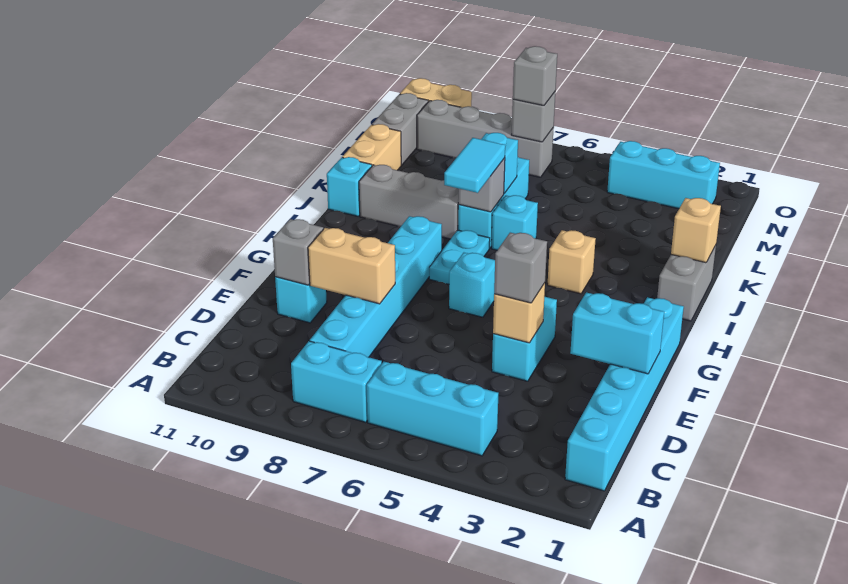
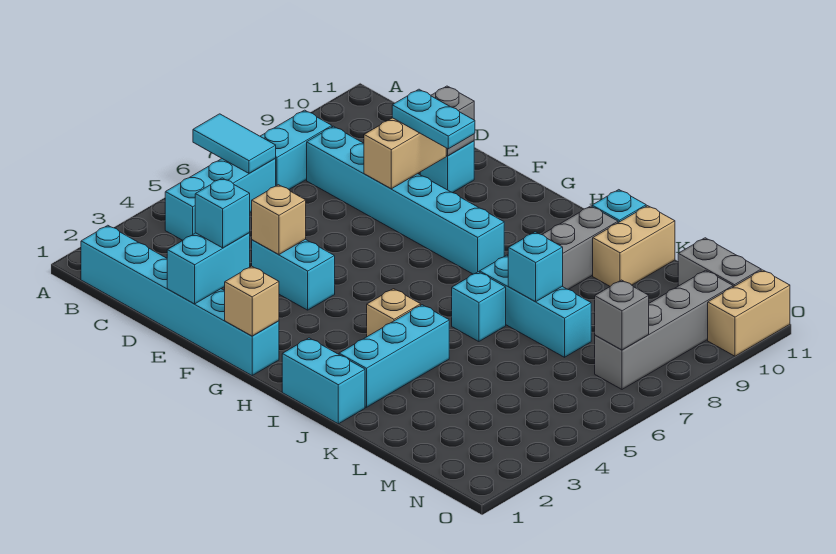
grey brick E4 level 3 -> none
cyan brick G6 level 1 -> cyan brick E2 level 3
cyan plate H7:I7 level 1 -> cyan plate E9:F9 level 3
grey brick I1:J1 level 1 -> cyan brick I1:J1 level 1
cyan tile I7:J7 level 3 -> cyan tile A6:B6 level 2
tan brick J1 level 2 -> tan brick G1 level 2
grey brick J7 level 2 -> none
tan brick K11:L11 level 1 -> tan brick K10:K11 level 1
cyan brick N2:N4 level 1 -> cyan brick J2:J4 level 1
grey brick N7 level 3 -> none

